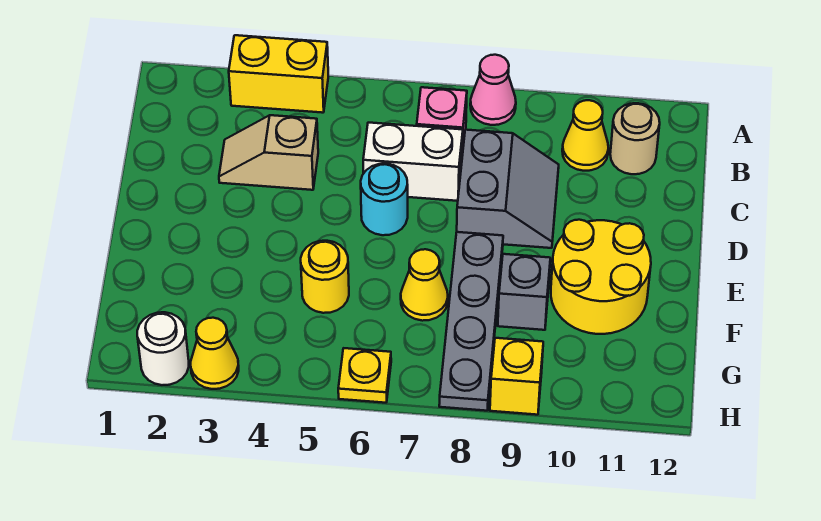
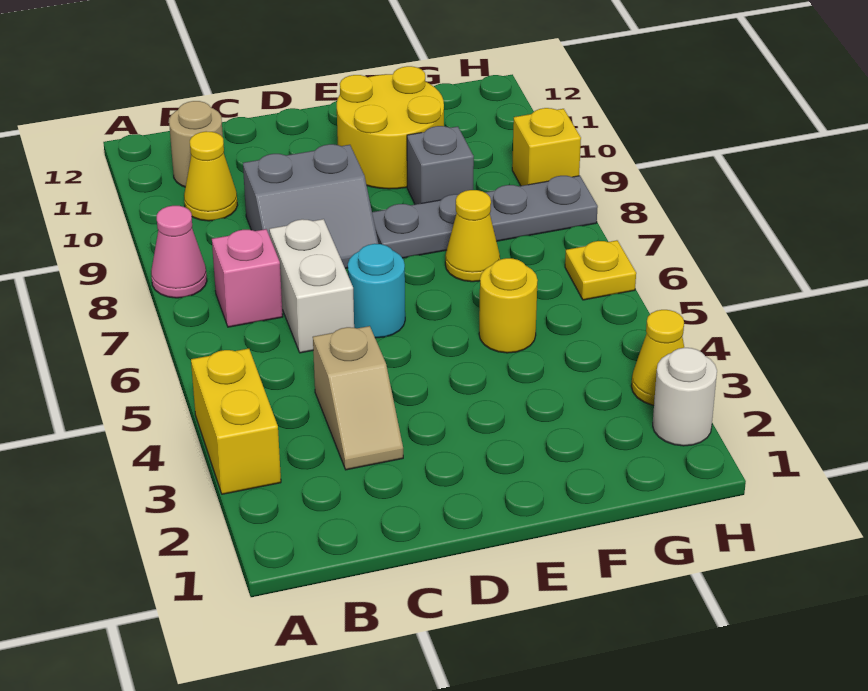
grey slope C8:D9 level 1 top 8 -> grey slope C8:D9 level 1 top 9

